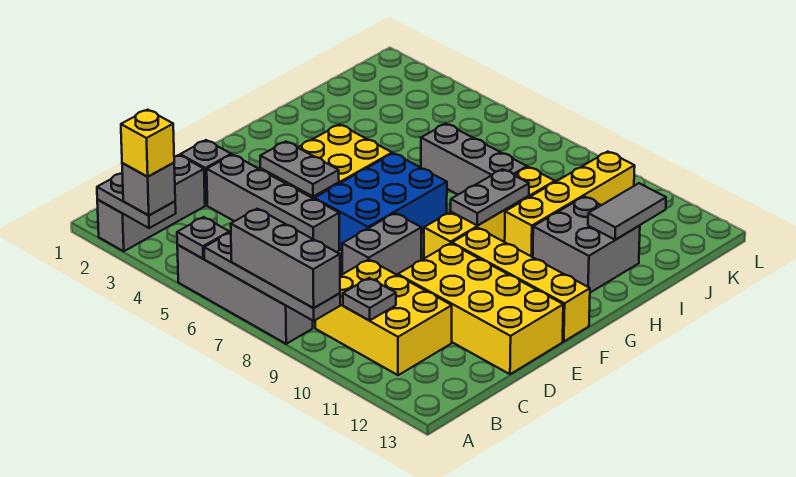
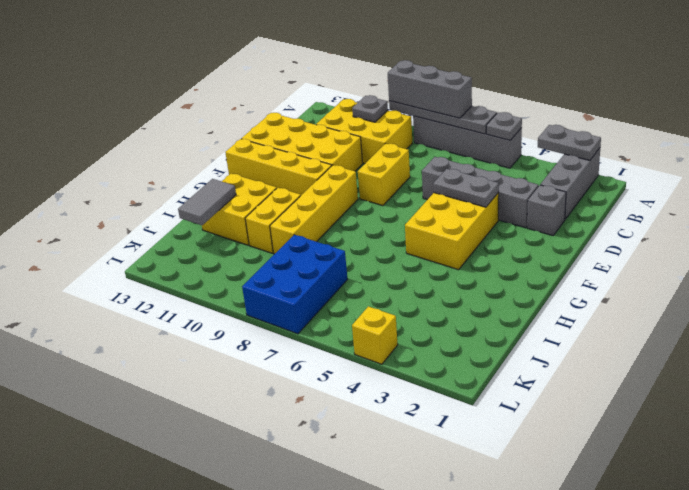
grey brick A3 level 3 -> none
yellow brick A3 level 4 -> yellow brick L4 level 1
grey brick D8:E8 level 1 -> yellow brick D8:E8 level 1
blue brick E6:G7 level 1 -> blue brick J7:L8 level 1
grey plate G9:H9 level 2 -> none
yellow brick H10:K10 level 1 -> yellow brick H10:I10 level 1
grey brick H11:I12 level 1 -> yellow brick H11:I12 level 1
grey brick I6:I8 level 1 -> none

